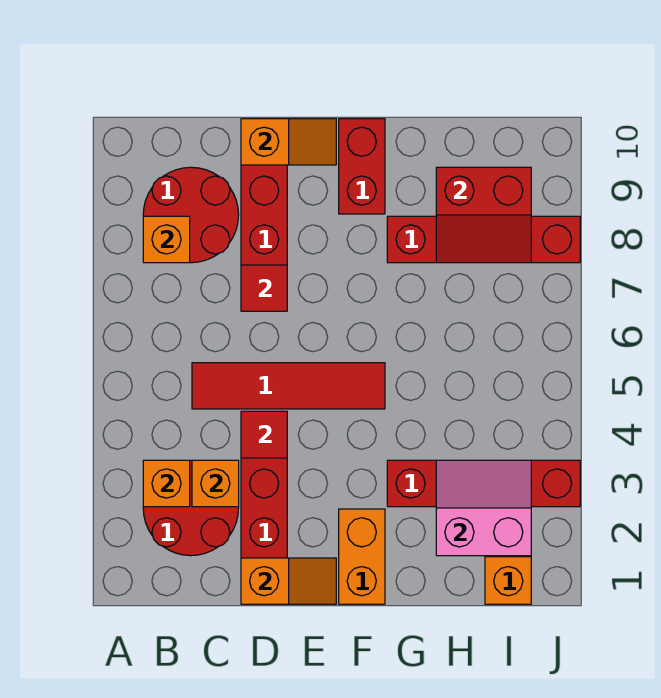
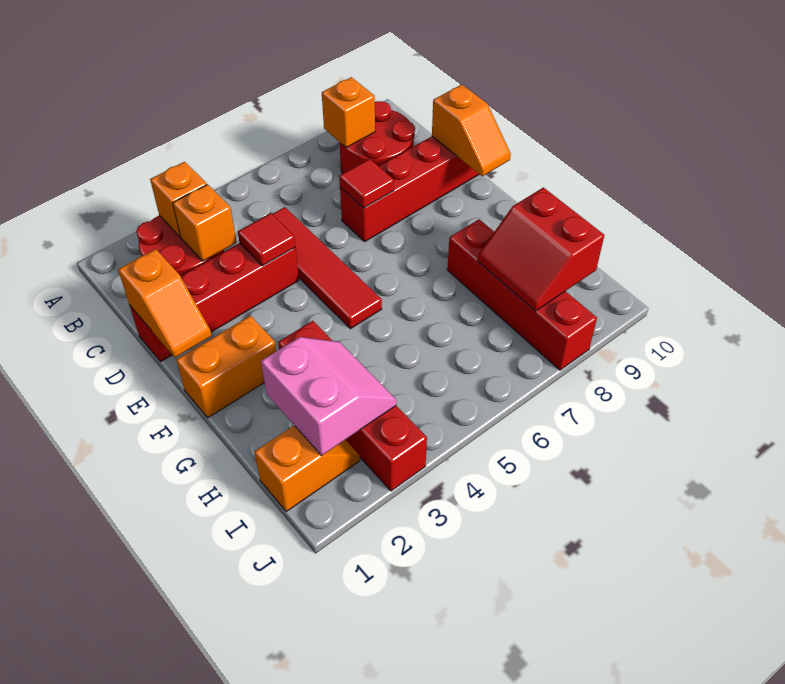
red brick F9:F10 level 1 -> none

